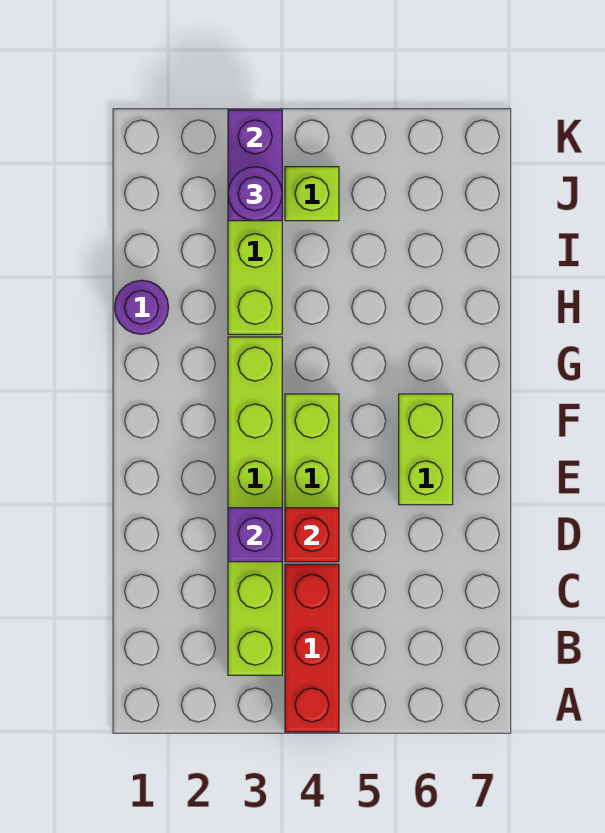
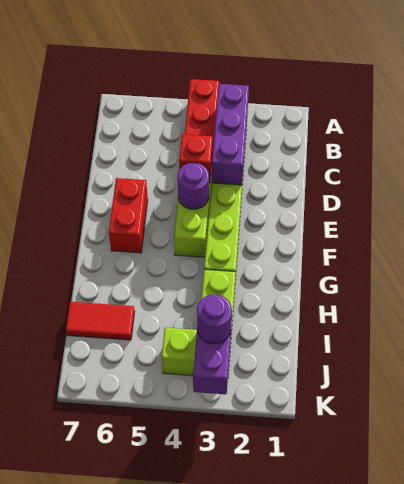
purple brick D3 level 2 -> purple brick B3:D3 level 2
lime brick E6:F6 level 1 -> red brick E6:F6 level 1
purple round brick H1 level 1 -> purple round brick E4 level 2
none -> red tile I6:I7 level 1

